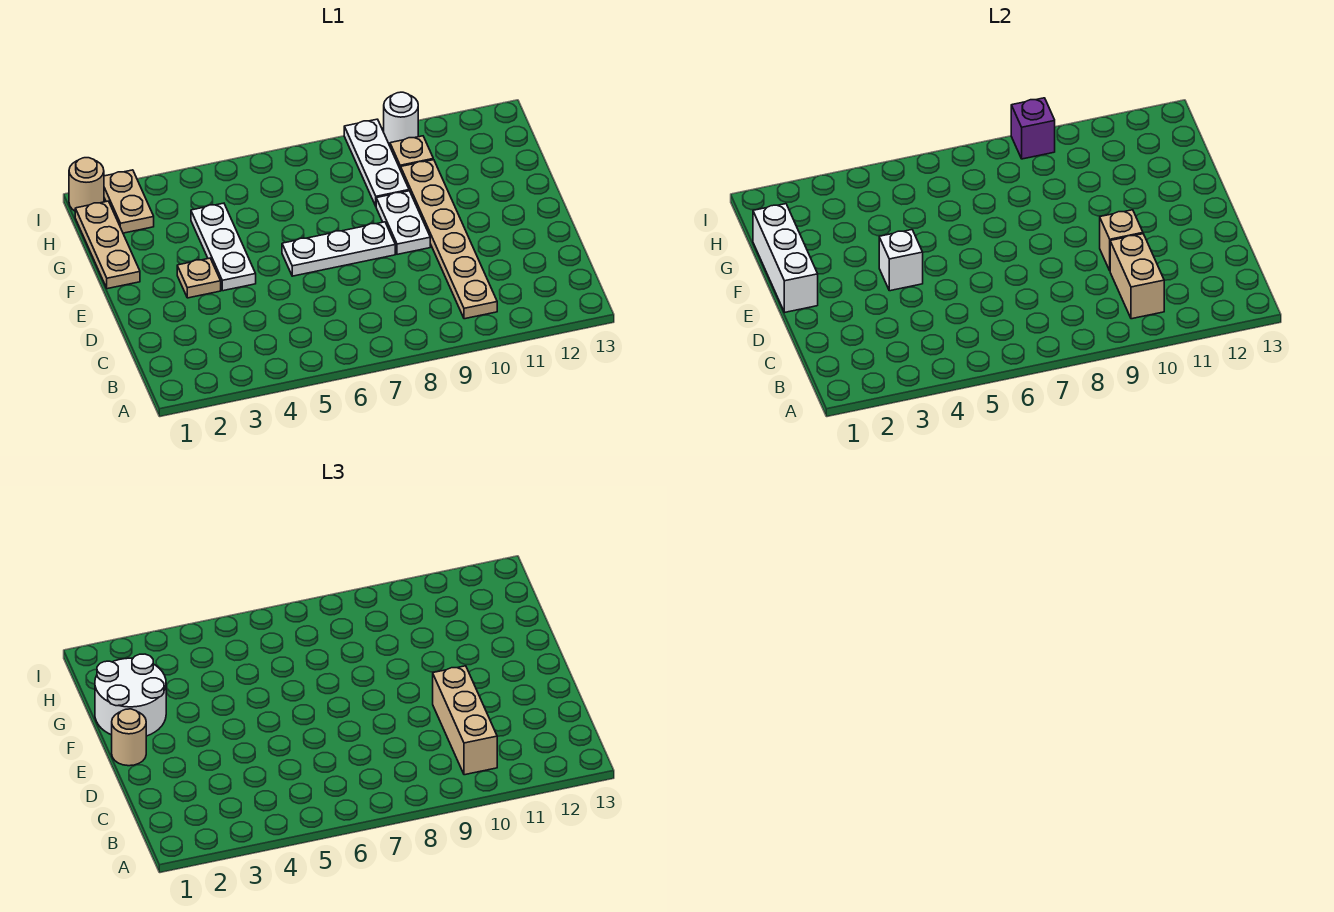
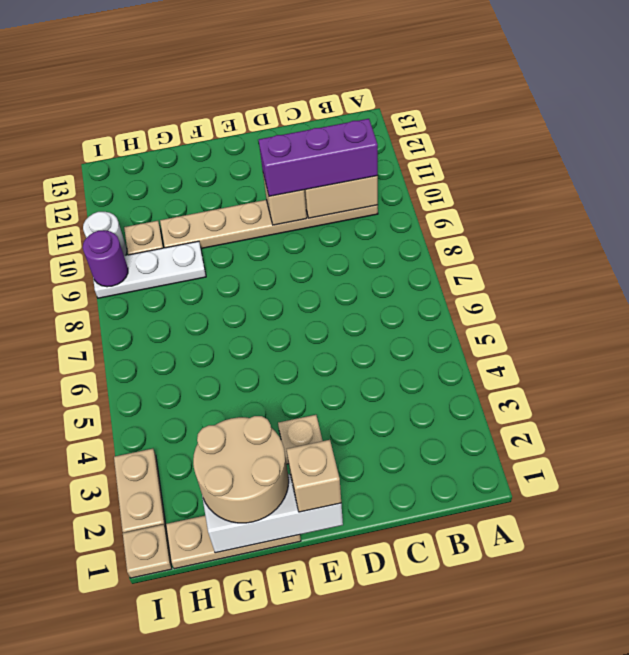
tan brick B10:D10 level 3 -> purple brick B10:D10 level 3
tan round brick E1 level 3 -> tan brick E1 level 3
white plate E4:G4 level 1 -> none
white brick E4 level 2 -> none
white plate E6:E8 level 1 -> none
white plate E9:F9 level 1 -> none
white round brick F1:G2 level 3 -> tan round brick F1:G2 level 3
tan plate H2:I2 level 1 -> tan plate I2:I3 level 1
tan round brick I1 level 1 -> tan plate I1 level 1
purple brick I9 level 2 -> purple round brick I9 level 2

